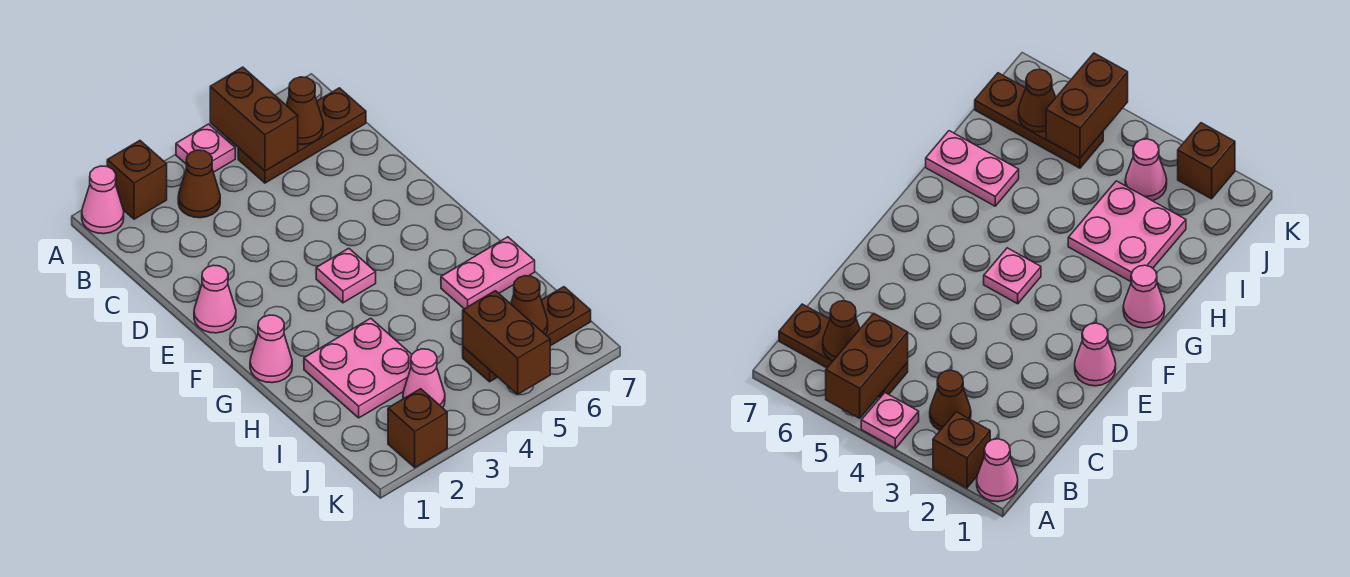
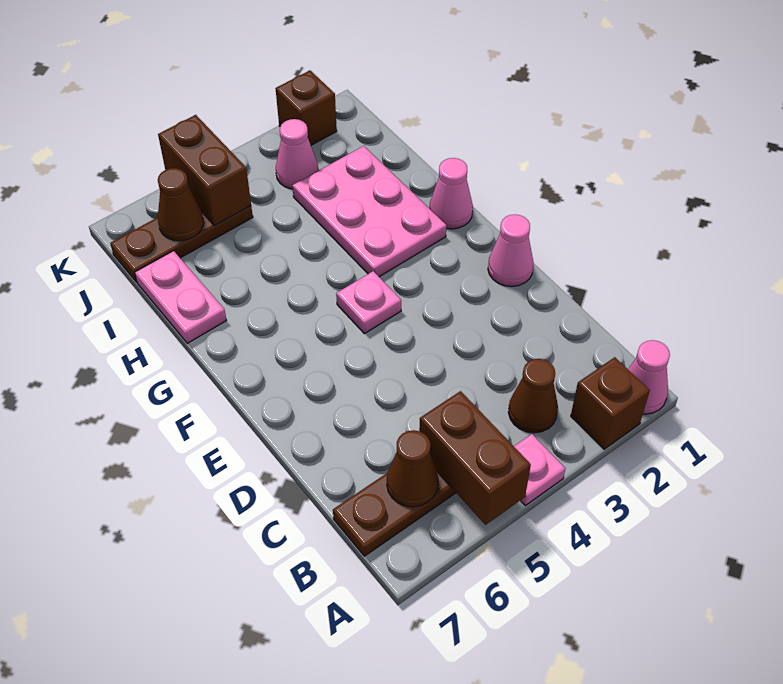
pink plate H2:I3 level 1 -> pink plate G2:I3 level 1
pink plate H6:H7 level 1 -> pink plate H7:I7 level 1

